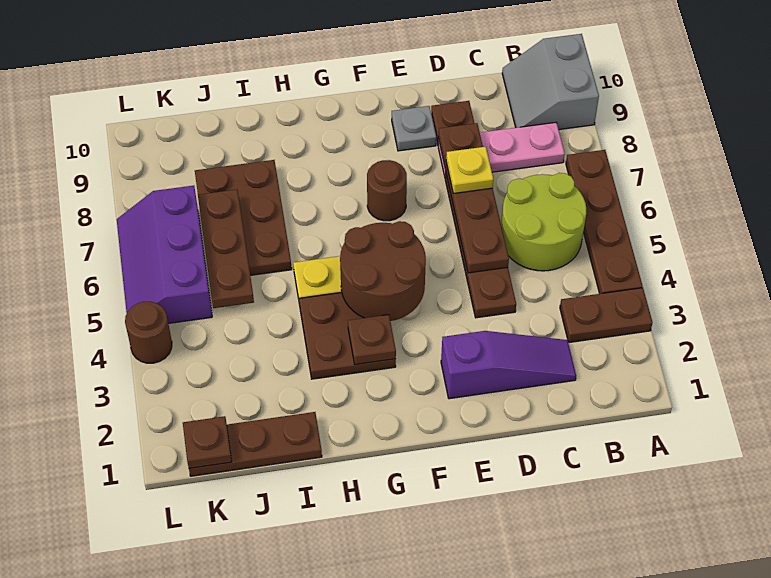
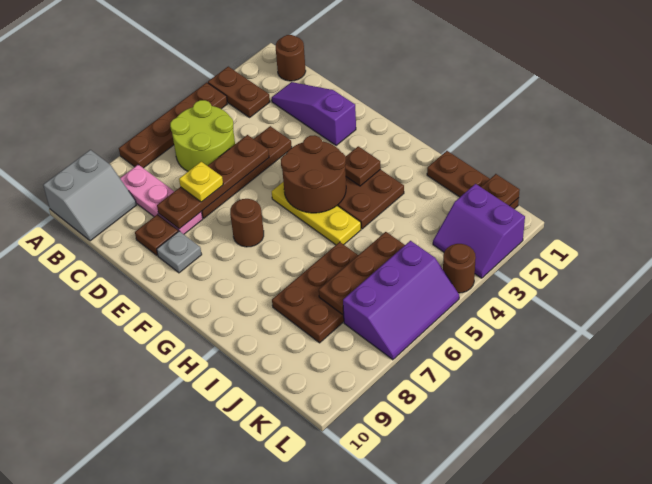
none -> brown round brick B1 level 1
none -> purple slope K2:L3 level 1 top 2

